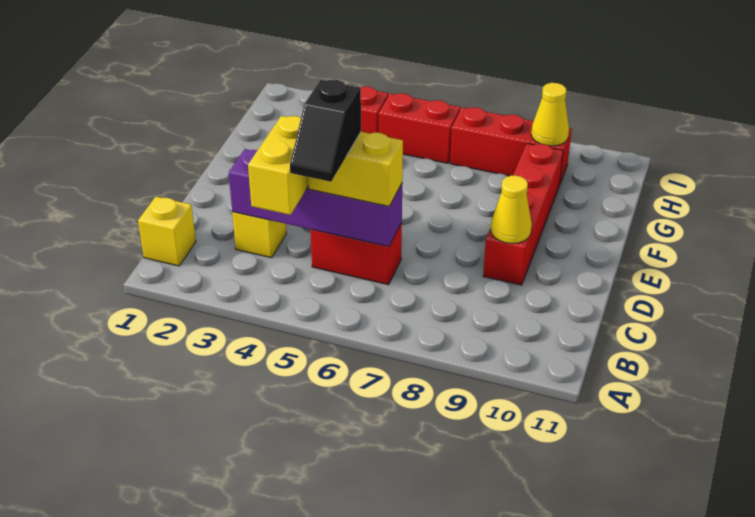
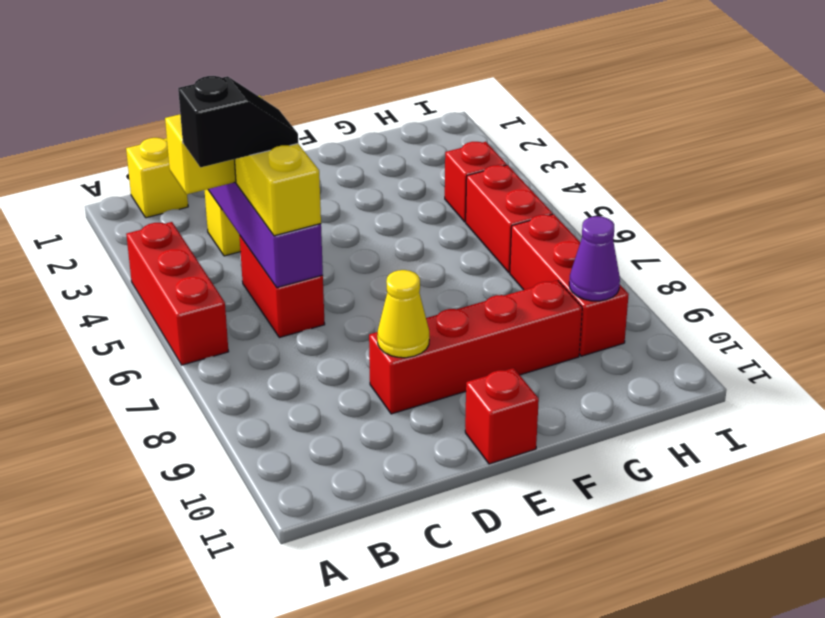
none -> red brick A4:A6 level 1
black slope B5:C5 level 4 top C -> black slope B5:C5 level 4 top B
none -> red brick E11 level 1
yellow cone H9 level 2 -> purple cone H9 level 2

